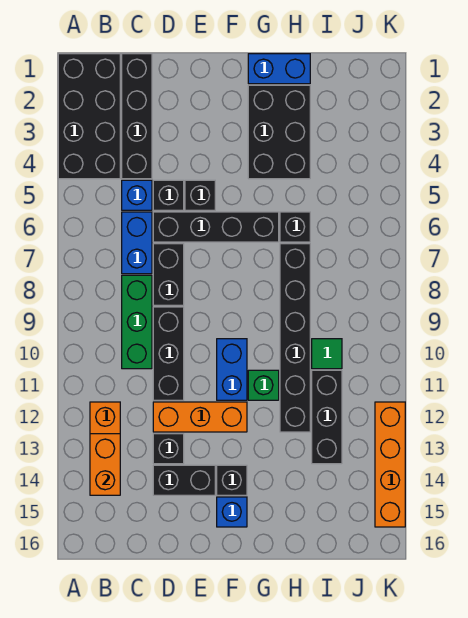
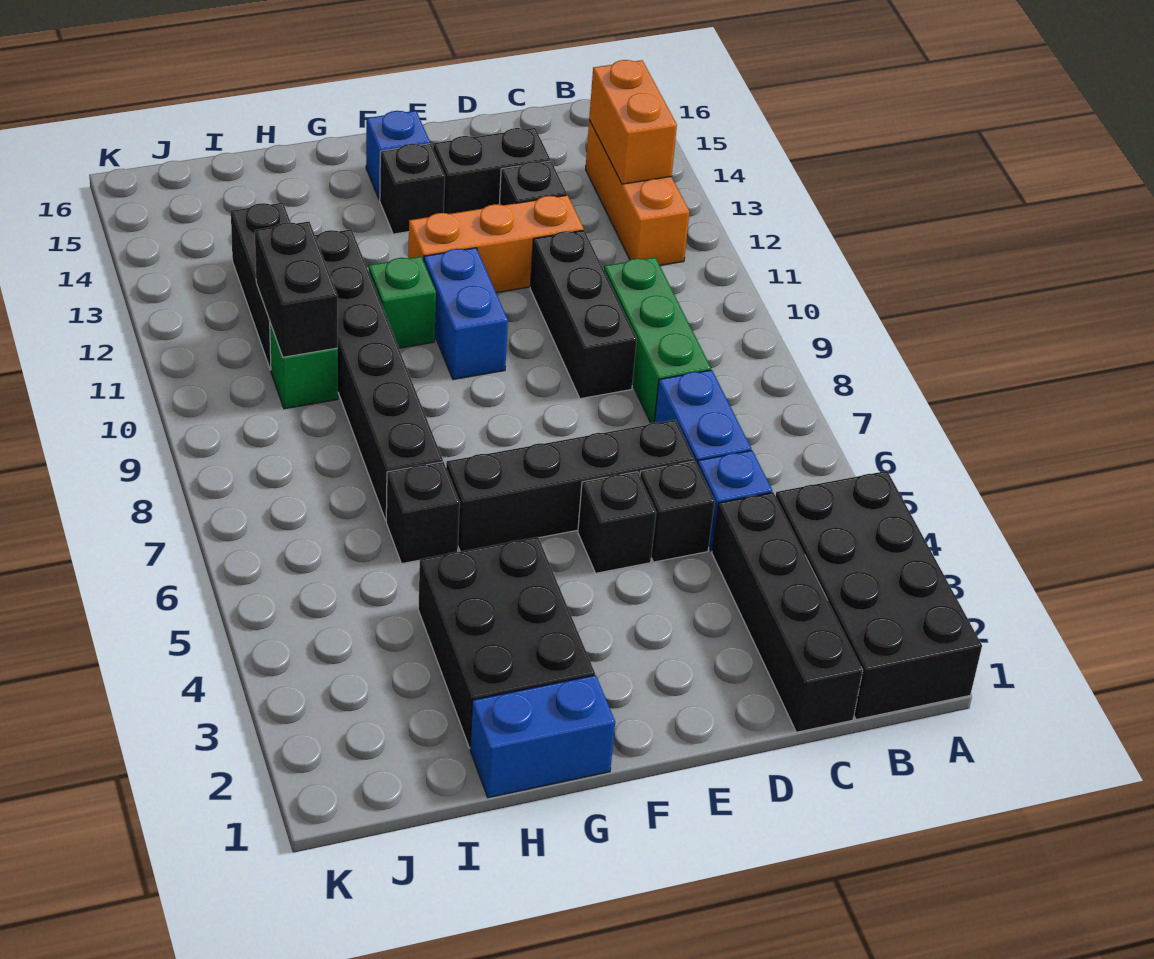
black brick D7:D8 level 1 -> black brick I10:I11 level 2
green tile I10 level 1 -> green brick I10 level 1
orange brick K12:K15 level 1 -> none

